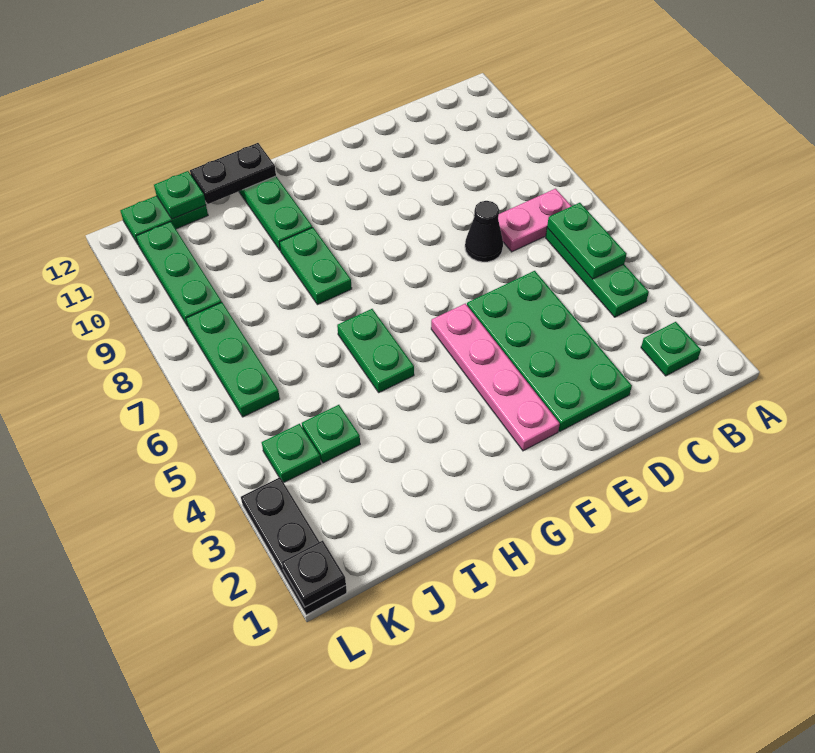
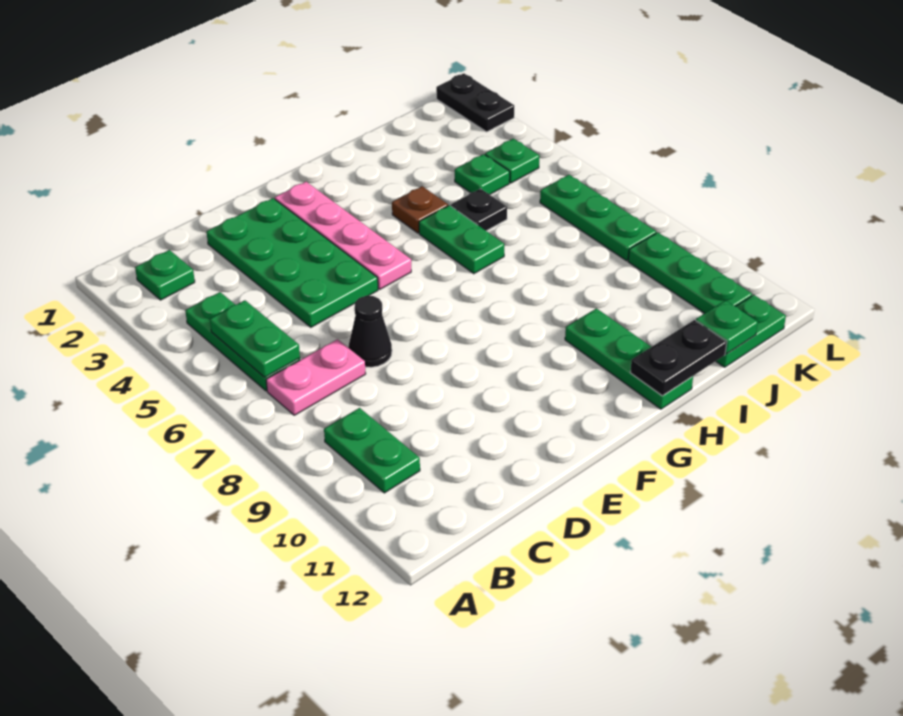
none -> brown plate H4 level 1
green plate H8:H9 level 1 -> green plate B9:B10 level 1
black plate L1:L3 level 1 -> black plate L1:L2 level 1
black plate L1 level 2 -> black plate I5 level 1

